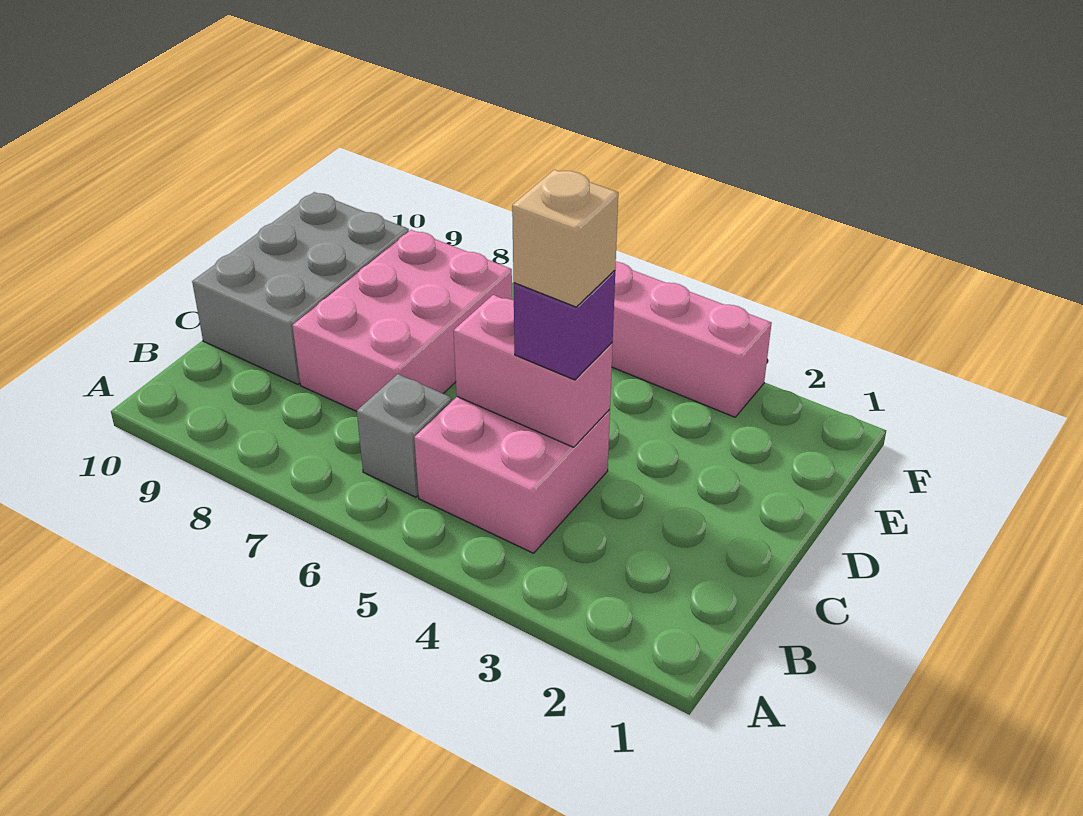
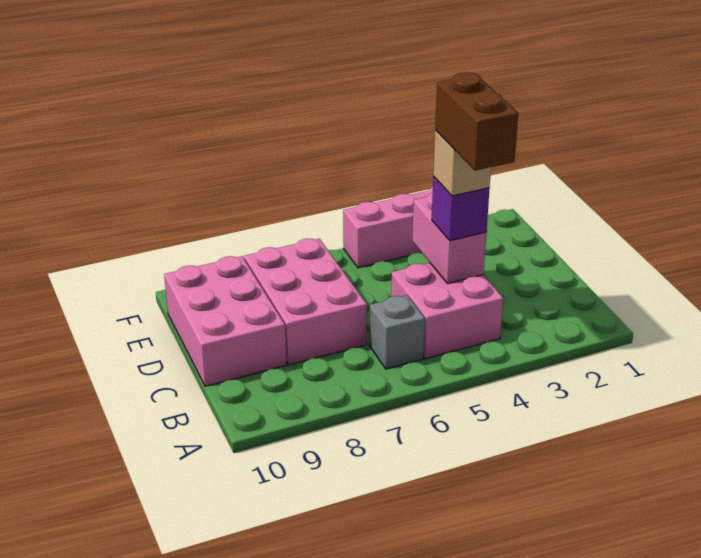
none -> brown brick B4:C4 level 5
pink brick C4:C5 level 2 -> pink brick C4:D4 level 2
grey brick C9:E10 level 1 -> pink brick C9:E10 level 1

